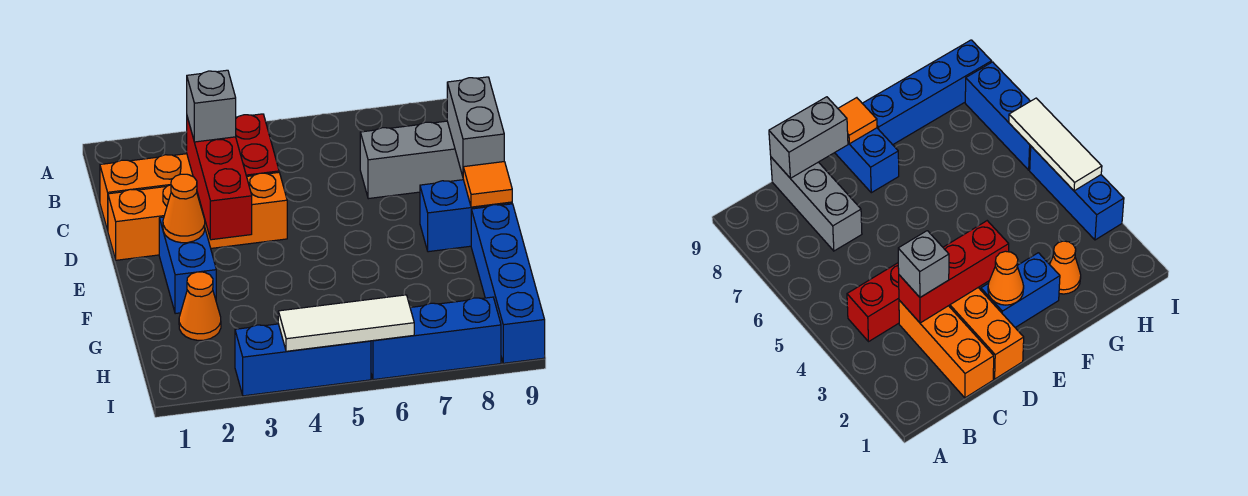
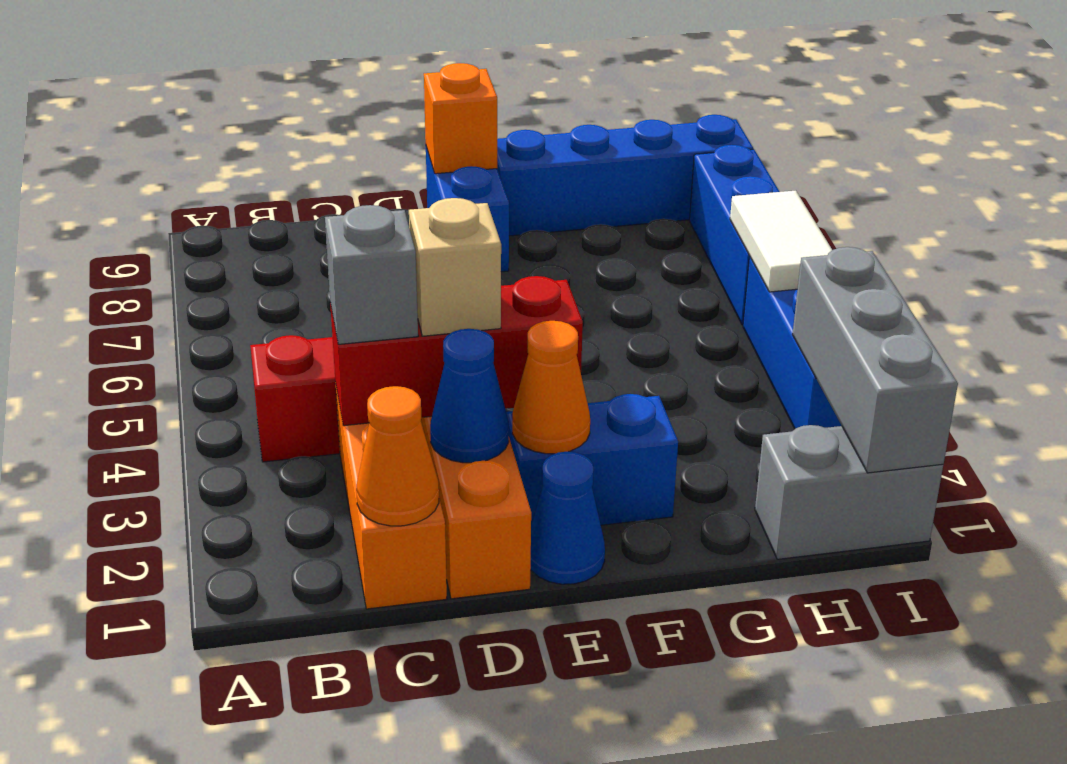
grey brick C7:C9 level 1 -> grey brick I1:I3 level 2
grey brick C9:D9 level 2 -> grey brick H1:I1 level 1
none -> blue cone D2 level 2
none -> tan brick D3 level 3
none -> blue cone E1 level 1
orange tile E9 level 2 -> orange brick E9 level 2
orange cone G2 level 1 -> orange cone C1 level 2
white tile I4:I6 level 2 -> white tile I5:I6 level 2

